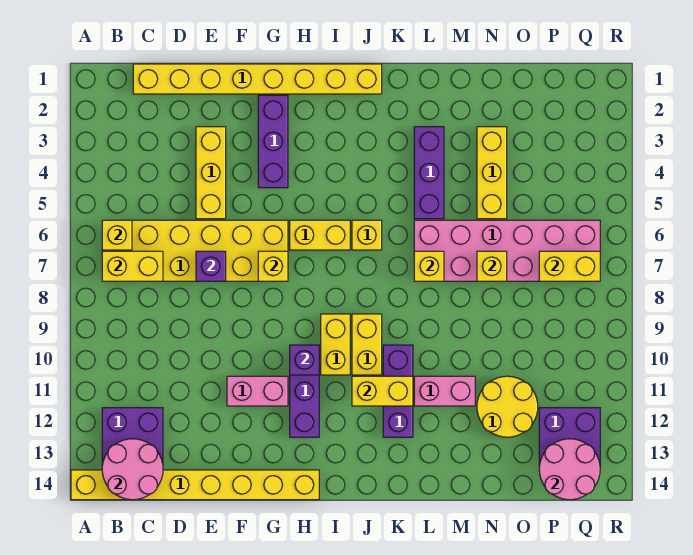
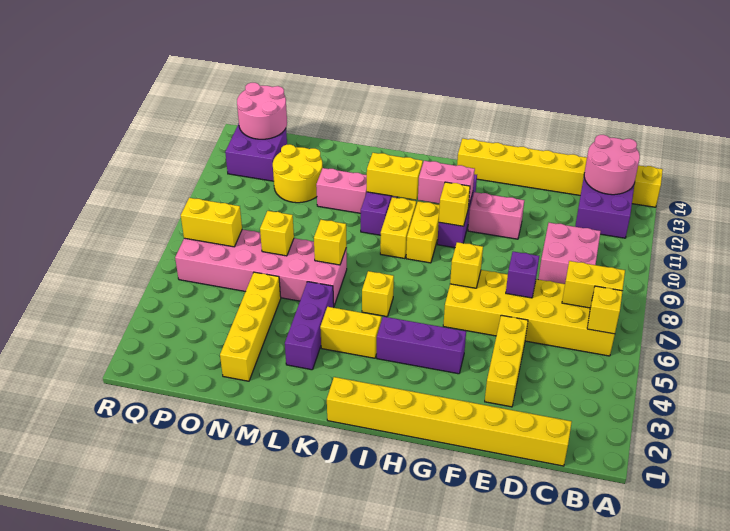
none -> pink brick C9:D10 level 1
purple brick G2:G4 level 1 -> purple brick G4:I4 level 1
yellow brick H6:I6 level 1 -> yellow brick J4:K4 level 1
purple brick H10 level 2 -> yellow brick H10 level 2
none -> pink brick H11:I11 level 2
yellow brick N3:N5 level 1 -> yellow brick N2:N5 level 1

